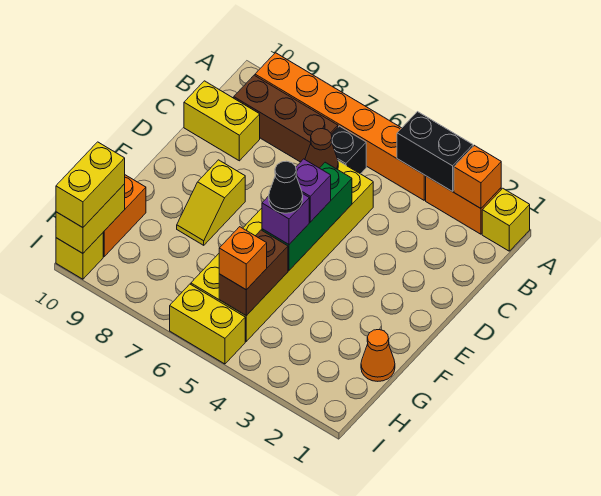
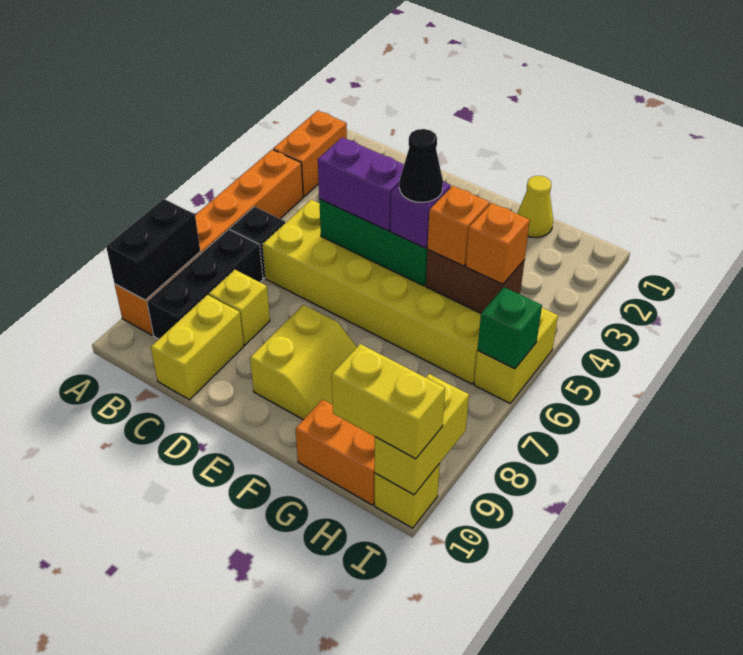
yellow brick A1 level 1 -> yellow brick C8 level 1
orange brick A2 level 2 -> orange brick G5 level 3
black brick A3:A4 level 2 -> black brick A8:A9 level 2
brown brick B7:B9 level 1 -> black brick B7:B9 level 1
brown cone C6 level 2 -> none
purple brick E5 level 3 -> purple brick D5:E5 level 3
yellow slope E8:F8 level 1 top E -> yellow slope E8:F9 level 1 top E
orange cone G1 level 1 -> yellow cone G1 level 1
yellow brick H10:I10 level 2 -> yellow brick I9:I10 level 2
none -> green brick I6 level 2

